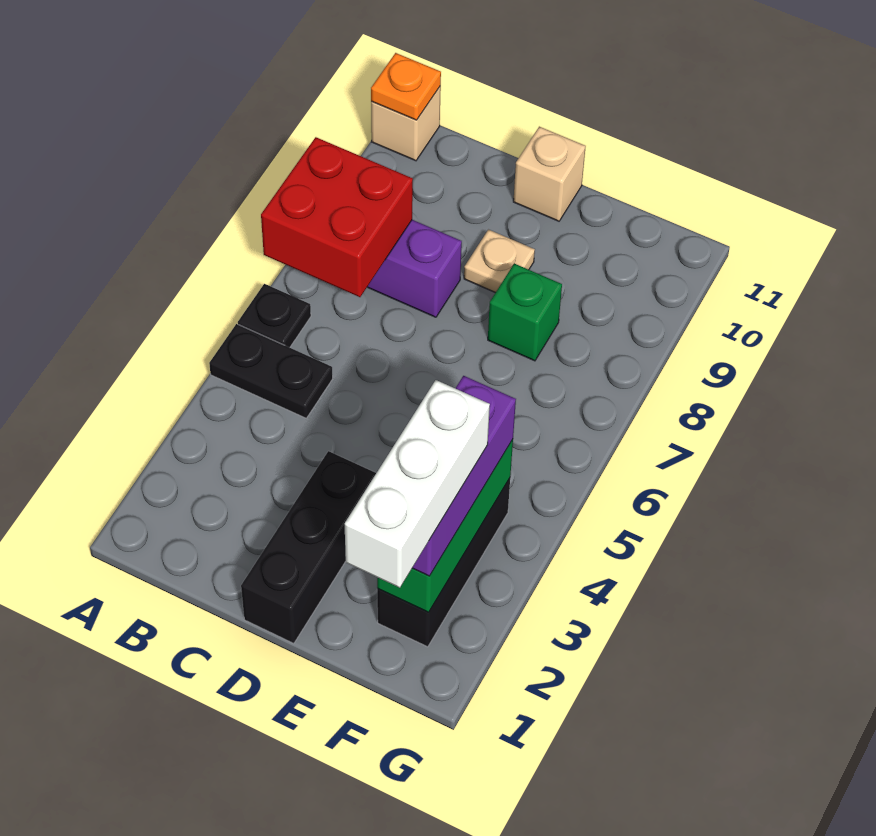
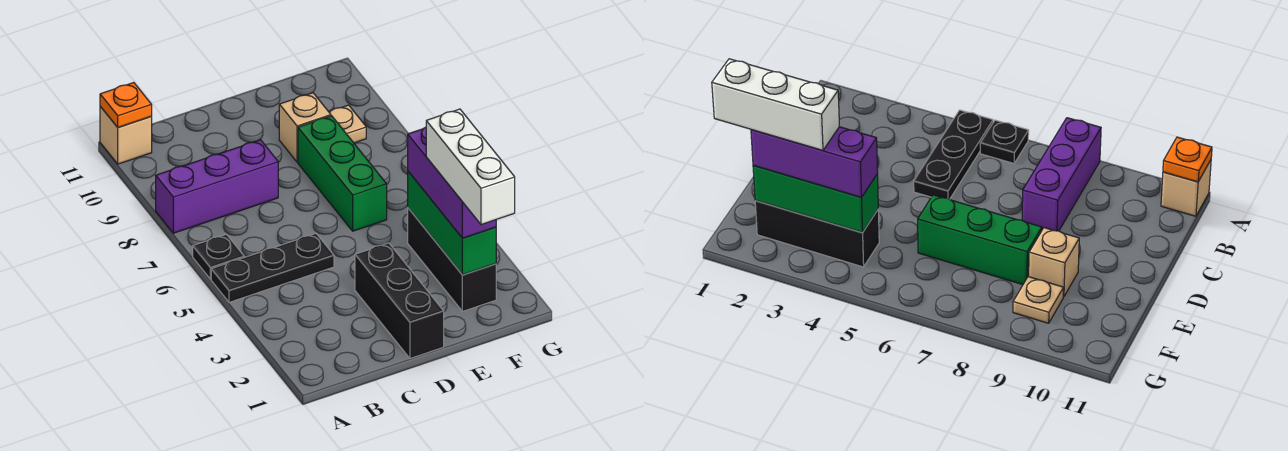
black plate A5:B5 level 1 -> black plate A5:C5 level 1
red brick A7:B8 level 2 -> none
tan plate D9 level 1 -> tan plate F9 level 1
tan brick D11 level 1 -> tan brick E9 level 1
green brick E8 level 1 -> green brick E6:E8 level 1

